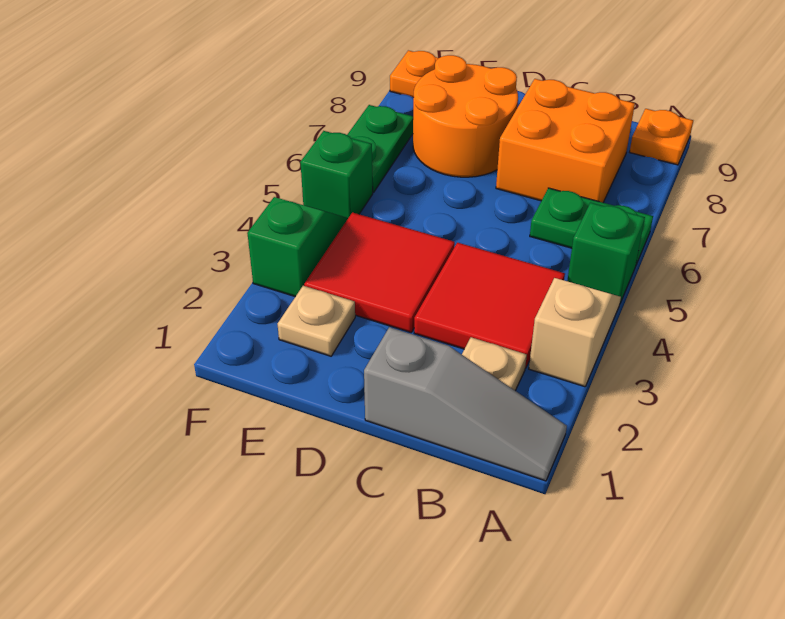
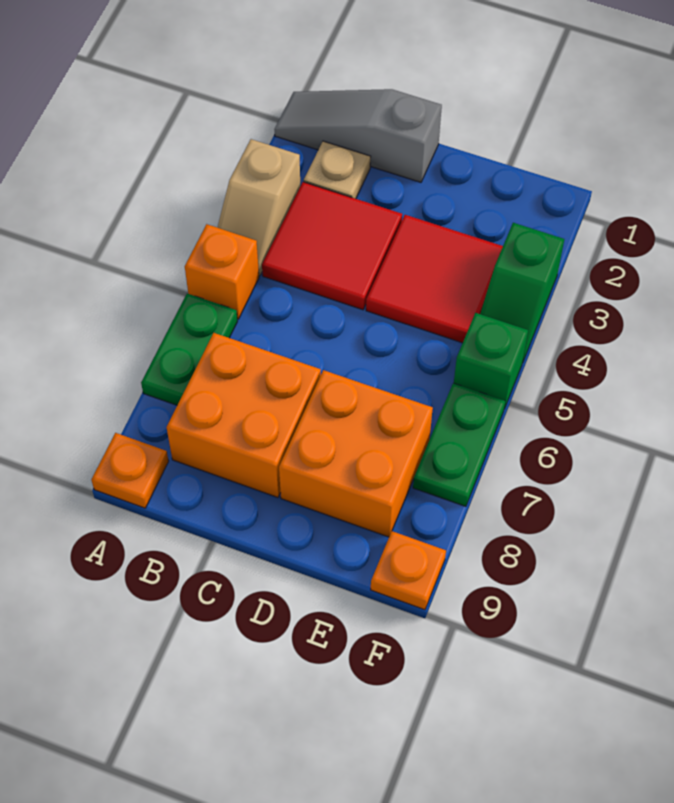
green brick A5 level 1 -> orange brick A5 level 1
green plate A6:B6 level 1 -> green plate A6:A7 level 1
orange round brick D7:E8 level 1 -> orange brick D7:E8 level 1
tan plate E2 level 1 -> none

